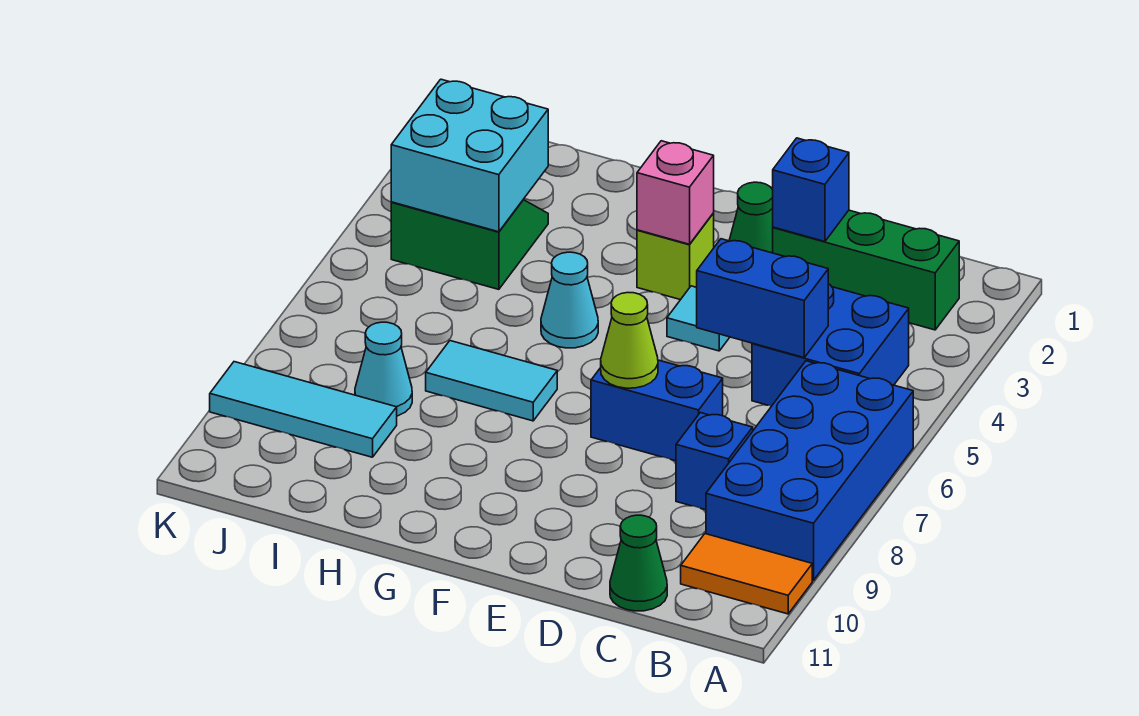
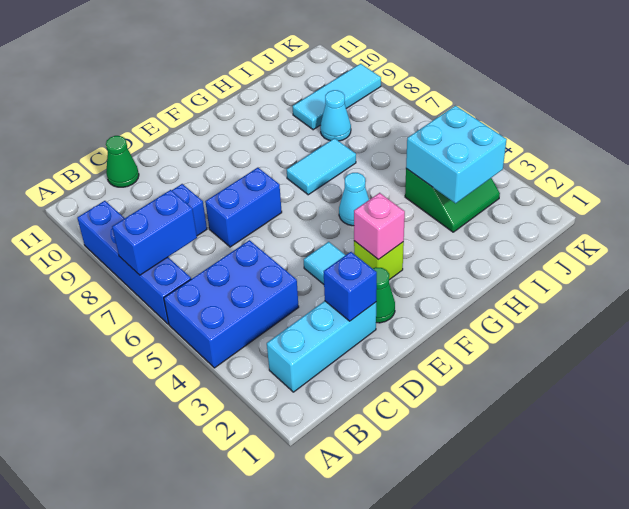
blue brick A6:B9 level 1 -> blue brick A6:A9 level 1
orange tile A10:B10 level 1 -> none
green brick B2:D2 level 1 -> cyan brick B2:D2 level 1
blue brick B4:C5 level 1 -> blue brick A4:C5 level 1
blue brick C5:D5 level 2 -> blue brick A7:B7 level 2
lime cone E7 level 2 -> none

